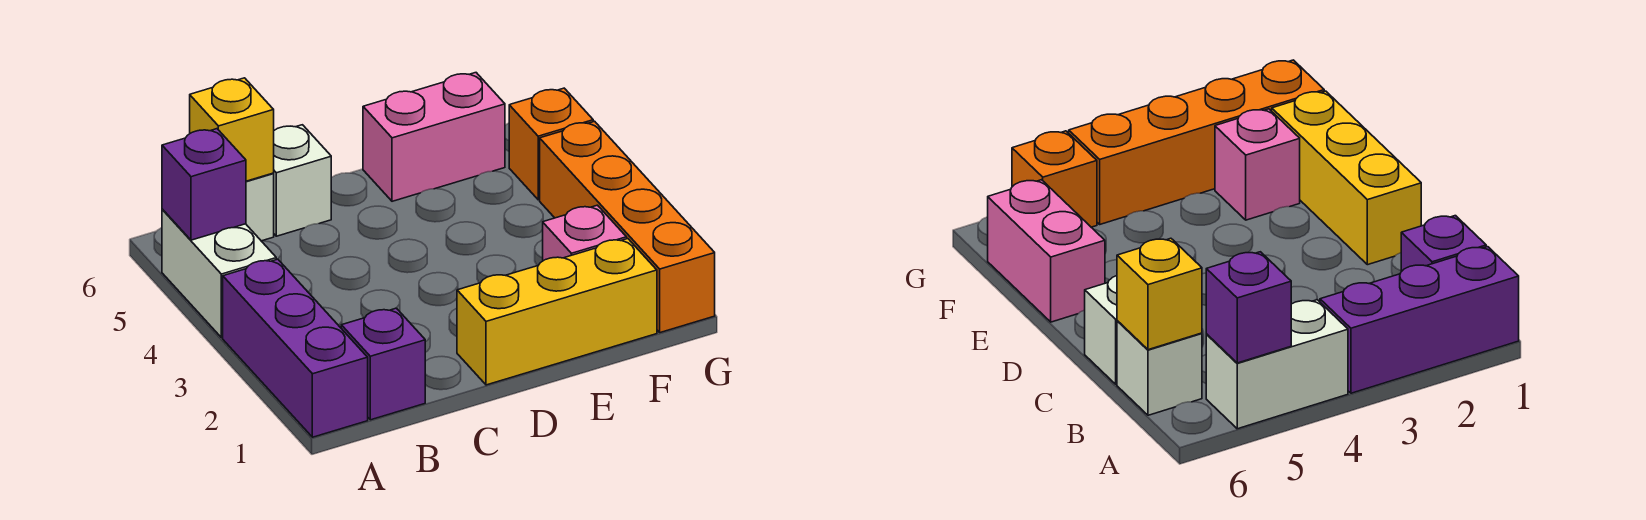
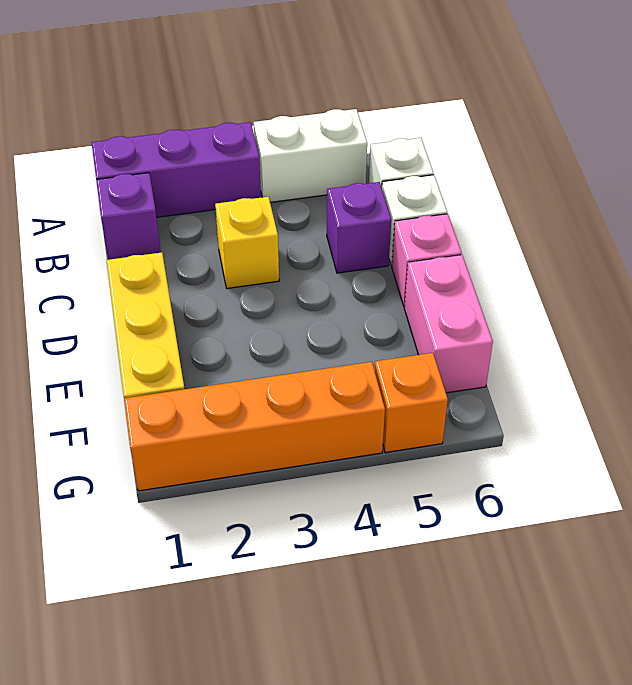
purple brick A5 level 2 -> purple brick C5 level 1
yellow brick B6 level 2 -> yellow brick C3 level 1
pink brick F2 level 1 -> pink brick D6 level 1

